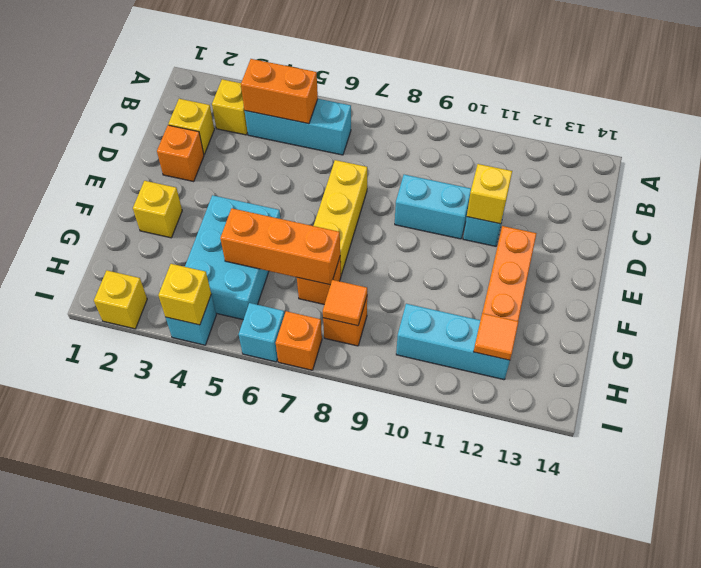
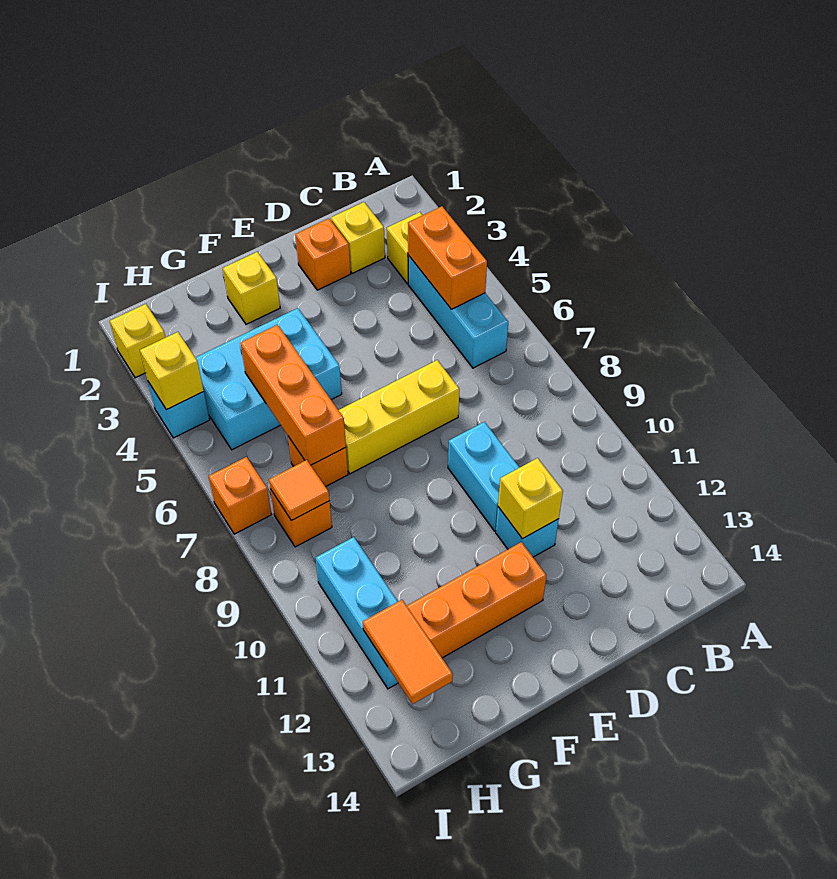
orange tile H12 level 2 -> orange tile H12:H13 level 2
cyan brick I6 level 1 -> none

